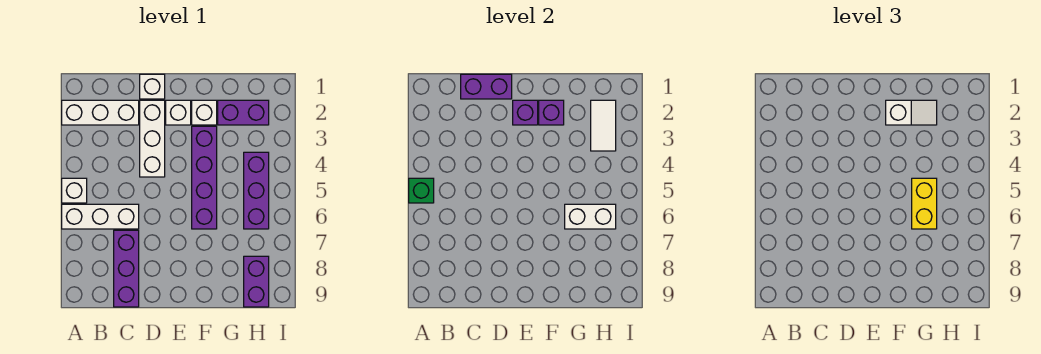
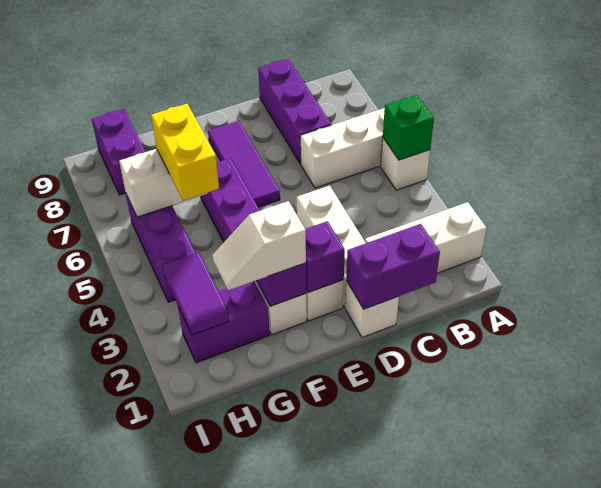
none -> purple tile E6:E8 level 1
white tile H2:H3 level 2 -> purple tile H2:H3 level 2

